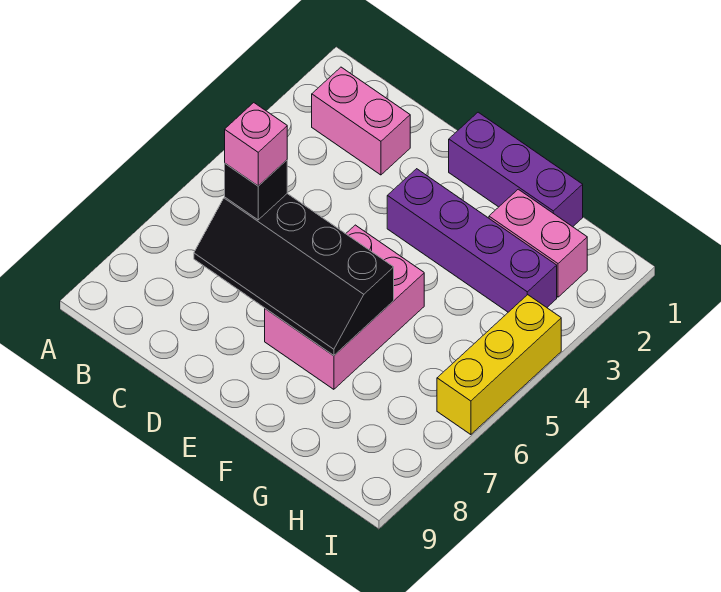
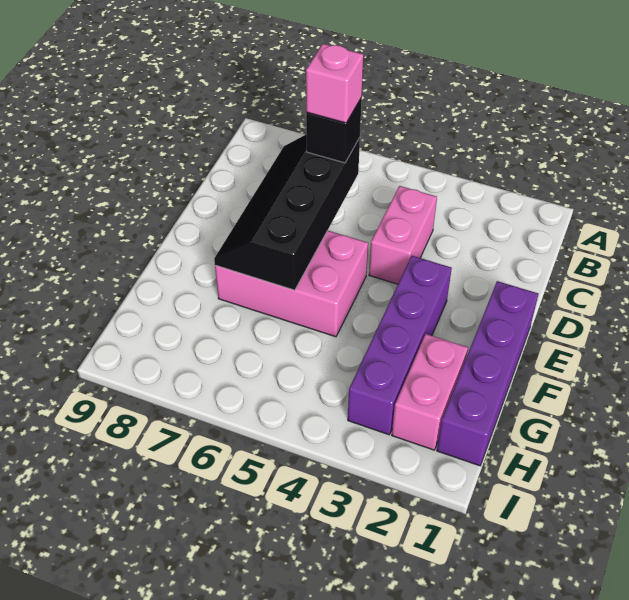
pink brick B2:C2 level 1 -> pink brick C4:D4 level 1
purple brick E1:G1 level 1 -> purple brick E1:H1 level 1
yellow brick I4:I6 level 1 -> none

